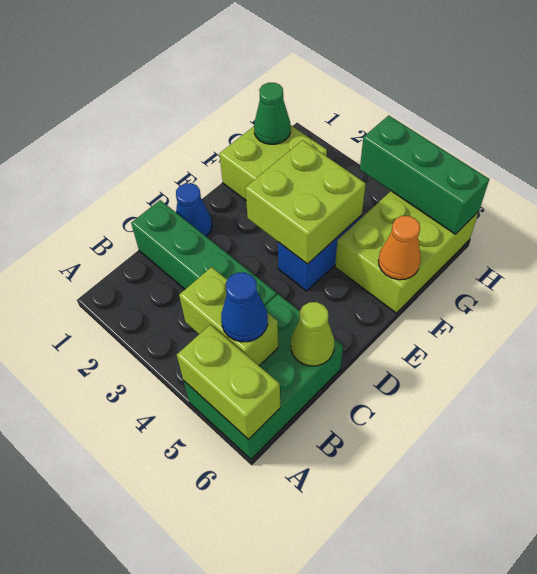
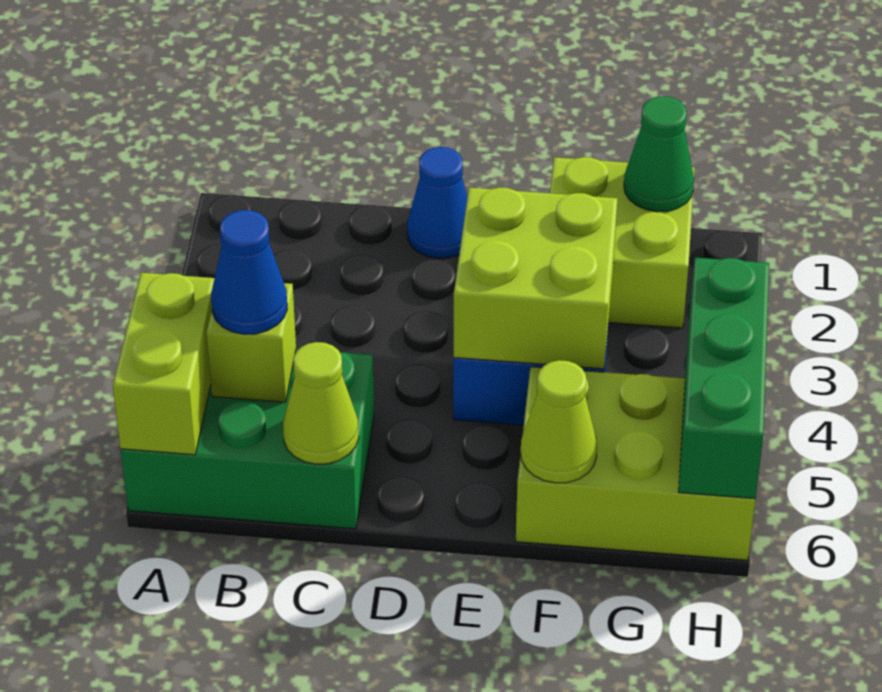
lime brick B4:B5 level 2 -> lime brick B5 level 2
green brick C1:C4 level 1 -> none
orange cone F6 level 2 -> lime cone F6 level 2

